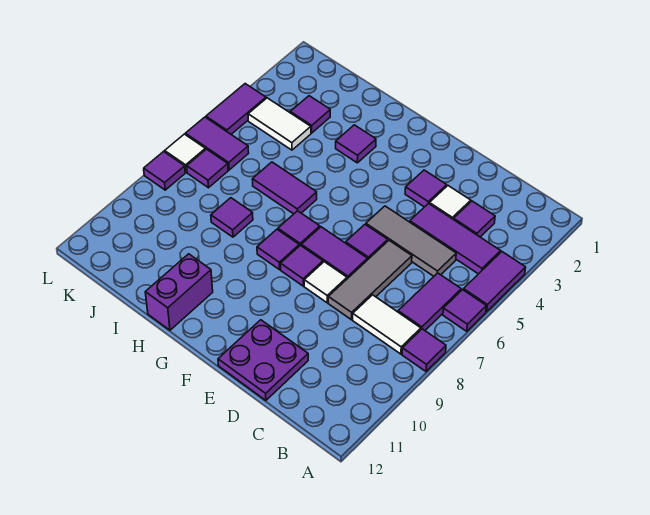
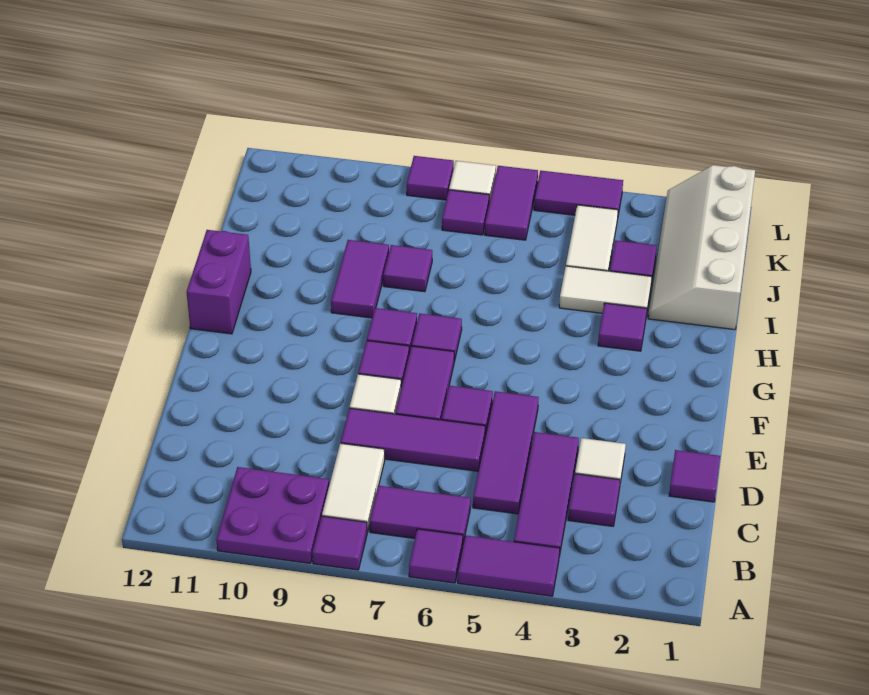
grey tile C5:E5 level 1 -> purple tile C5:E5 level 1
grey tile D6:D8 level 1 -> purple tile D6:D8 level 1
purple plate D11:E12 level 1 -> purple plate A9:B10 level 1
purple tile E3 level 1 -> purple tile D1 level 1
purple tile H6:I6 level 1 -> purple tile H9:I9 level 1
purple brick H11:H12 level 1 -> purple brick G12:H12 level 1
none -> white slope I1:L2 level 1 top 1
none -> white tile I3:I4 level 1

